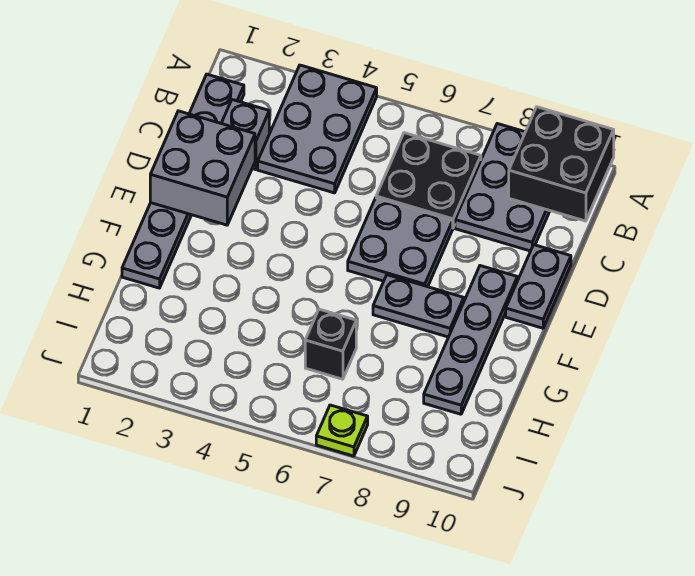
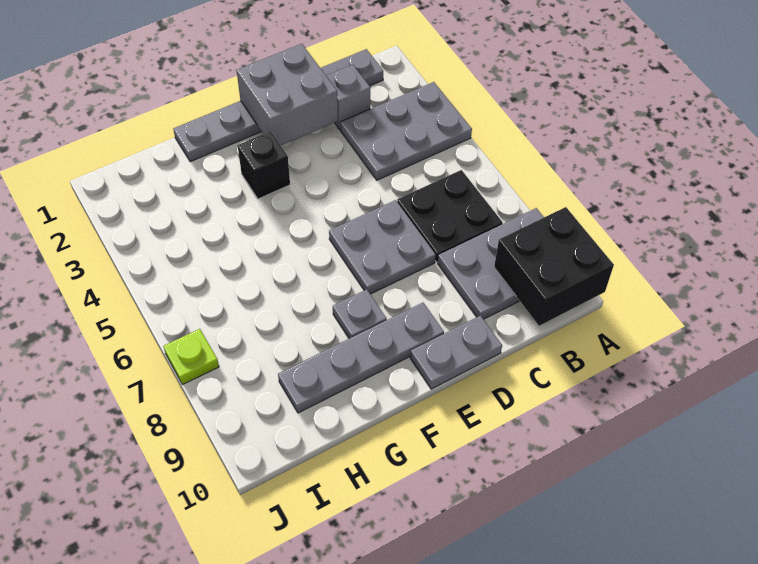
grey plate F7:F8 level 1 -> grey plate F8 level 1
black brick H6 level 1 -> black brick F3 level 1

